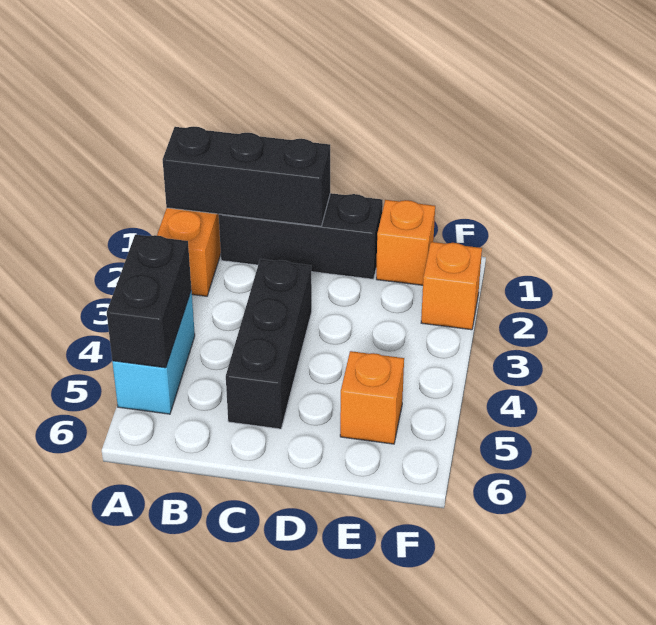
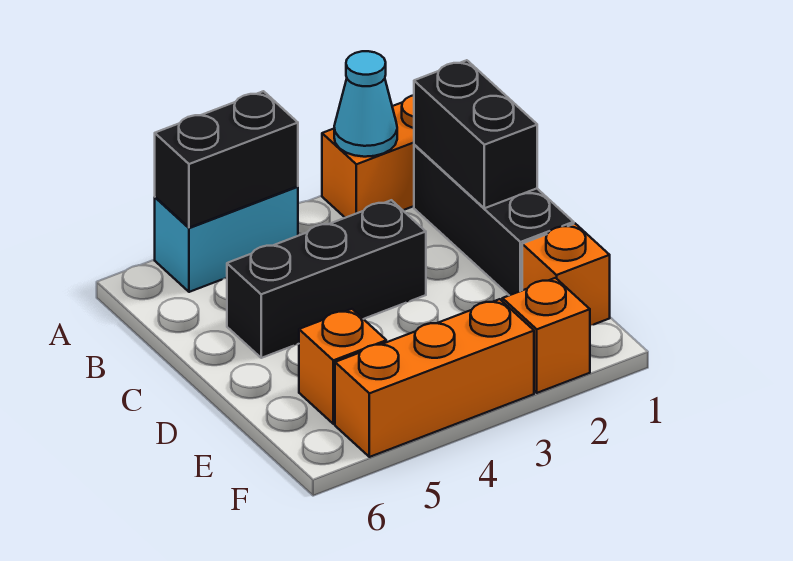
black brick A1:C1 level 2 -> black brick B1:C1 level 2
none -> cyan cone A2 level 2
none -> orange brick F3:F5 level 1

